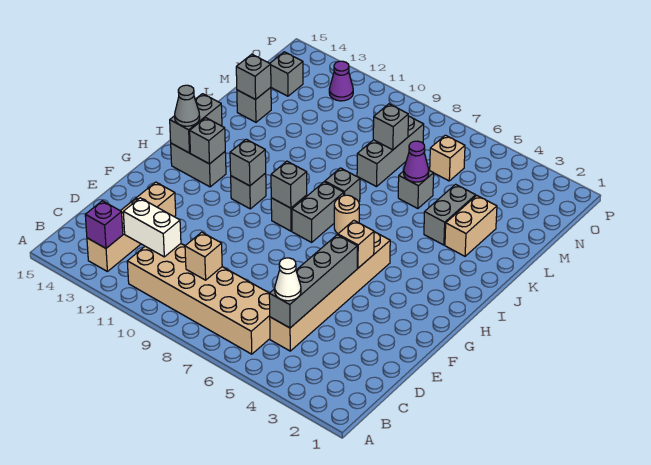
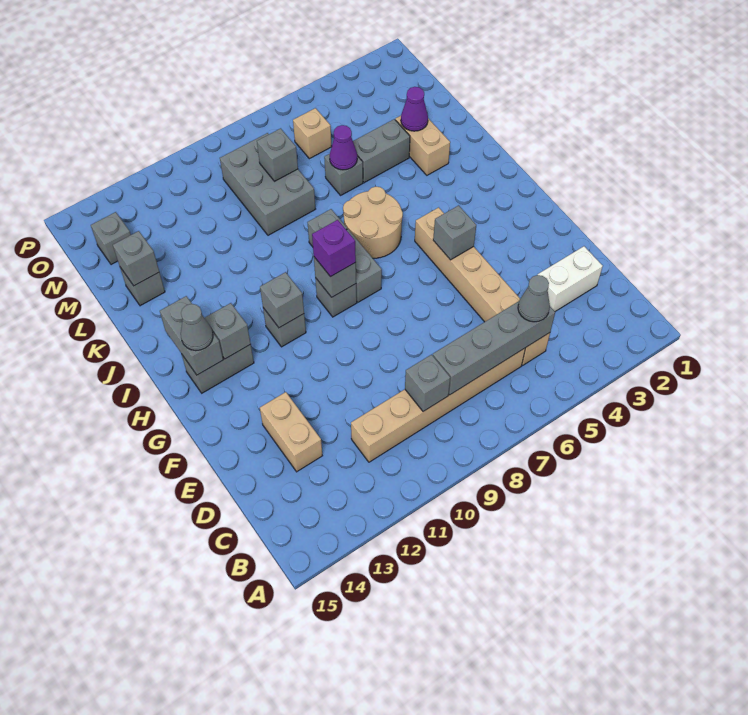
tan brick B6:C11 level 1 -> tan brick C6:C11 level 1
tan brick B13:E13 level 1 -> tan brick D13:E13 level 1
purple brick B13 level 2 -> purple brick H9 level 3
grey brick C5:F5 level 2 -> grey brick C5:C8 level 2
white cone C5 level 3 -> grey cone C5 level 3
tan brick C9 level 2 -> grey brick C9 level 2
white brick C11:C12 level 2 -> white brick D2:D3 level 1
tan brick G5 level 2 -> grey brick G5 level 2
tan round brick I7 level 1 -> tan round brick I6:J7 level 1
grey brick K4:L4 level 1 -> grey brick L4:L5 level 1
grey brick L8:N8 level 1 -> grey brick L8:N9 level 1
purple cone O12 level 1 -> purple cone L3 level 2

